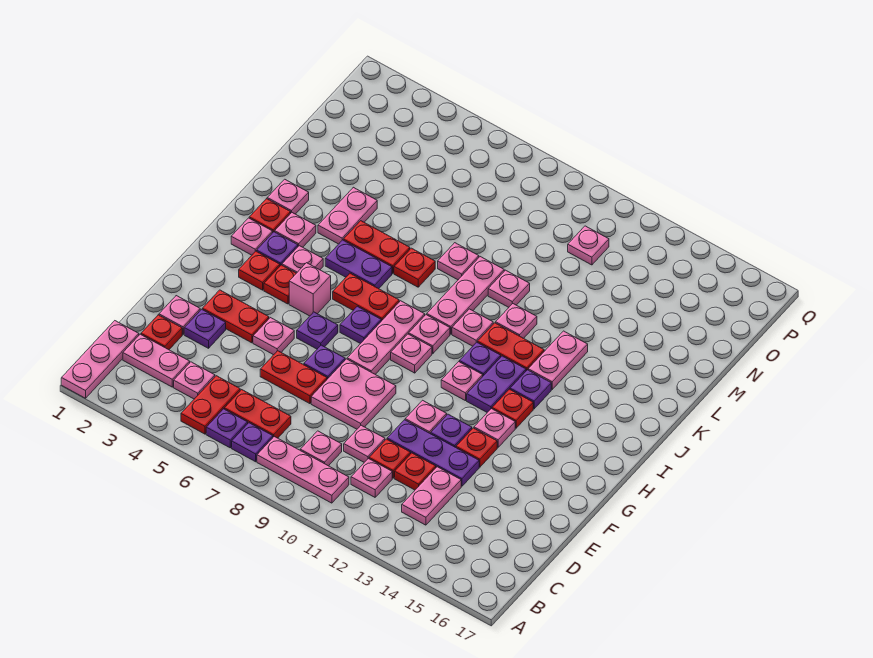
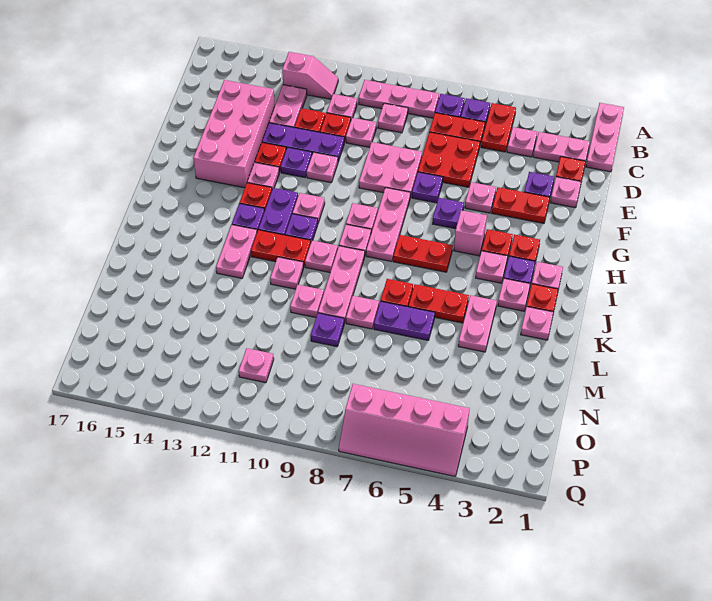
none -> pink slope B12:B13 level 1 top 13
none -> pink brick D14:G15 level 1
red plate E6:E7 level 1 -> red plate D6:E7 level 1
purple plate H7 level 1 -> purple plate M9 level 1
purple plate J5:J6 level 1 -> purple plate L6:L7 level 1
none -> pink slope P4:Q7 level 1 top P

